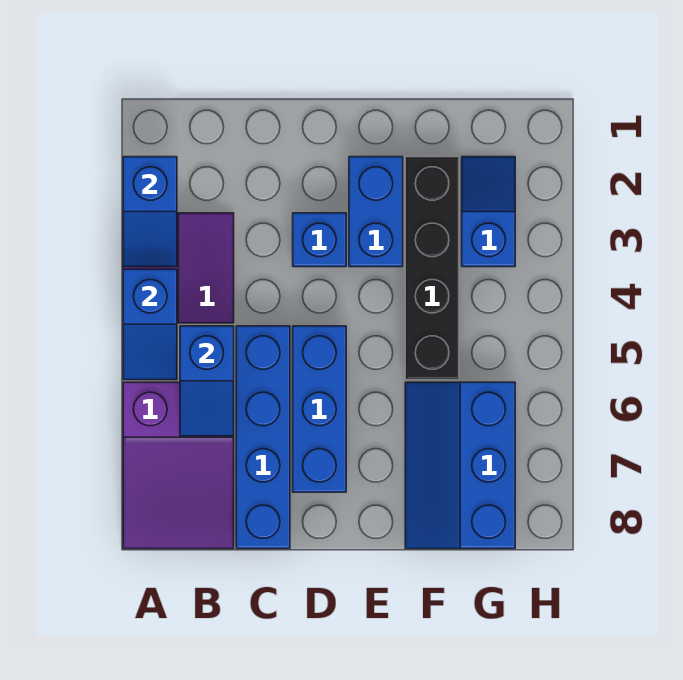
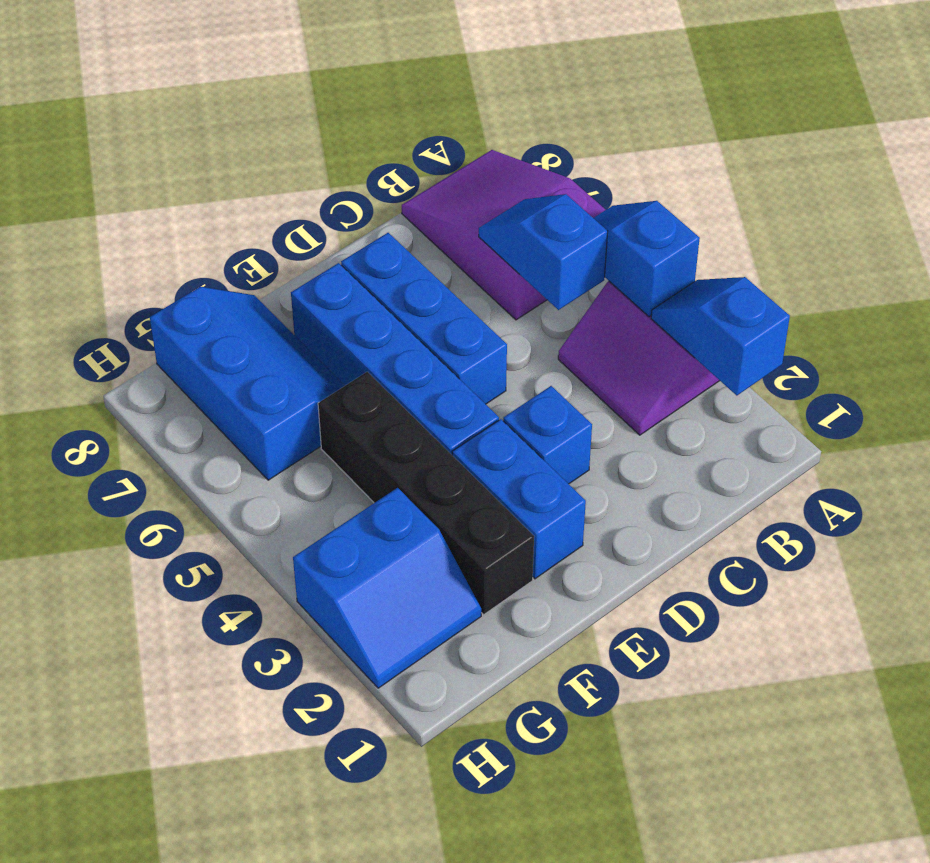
blue brick C5:C8 level 1 -> blue brick E4:E7 level 1
blue slope G2:G3 level 1 top 3 -> blue slope G2:H3 level 1 top 3

